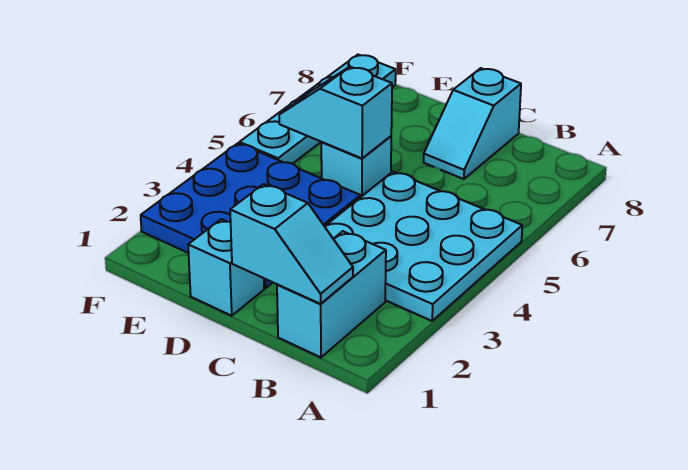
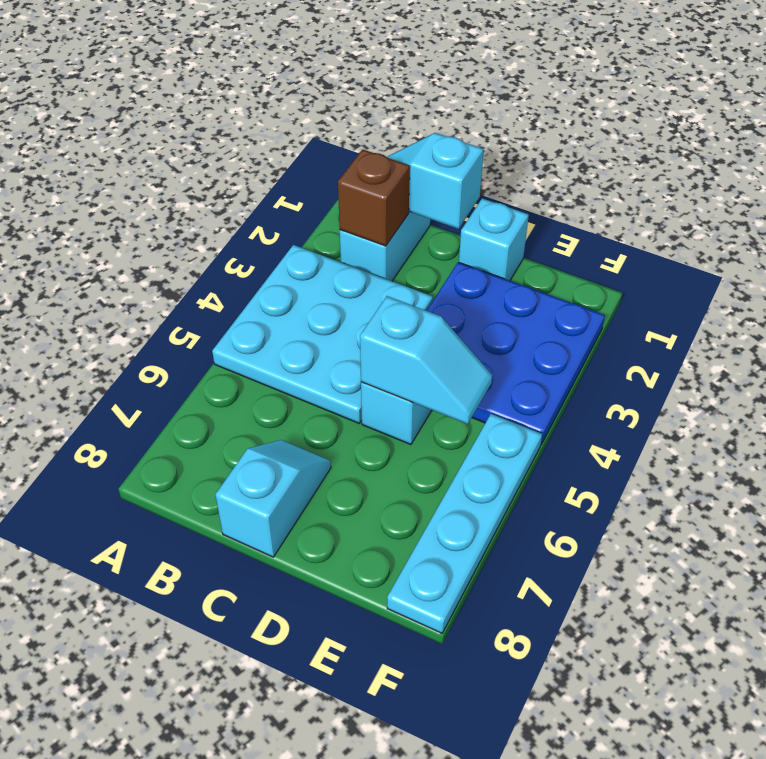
none -> brown brick B2 level 2

